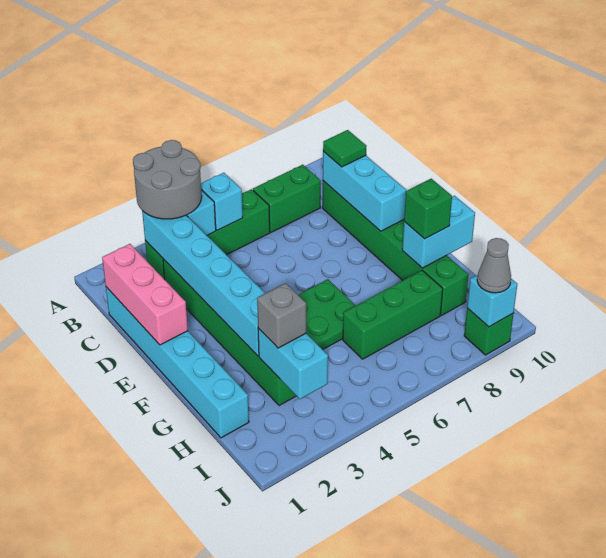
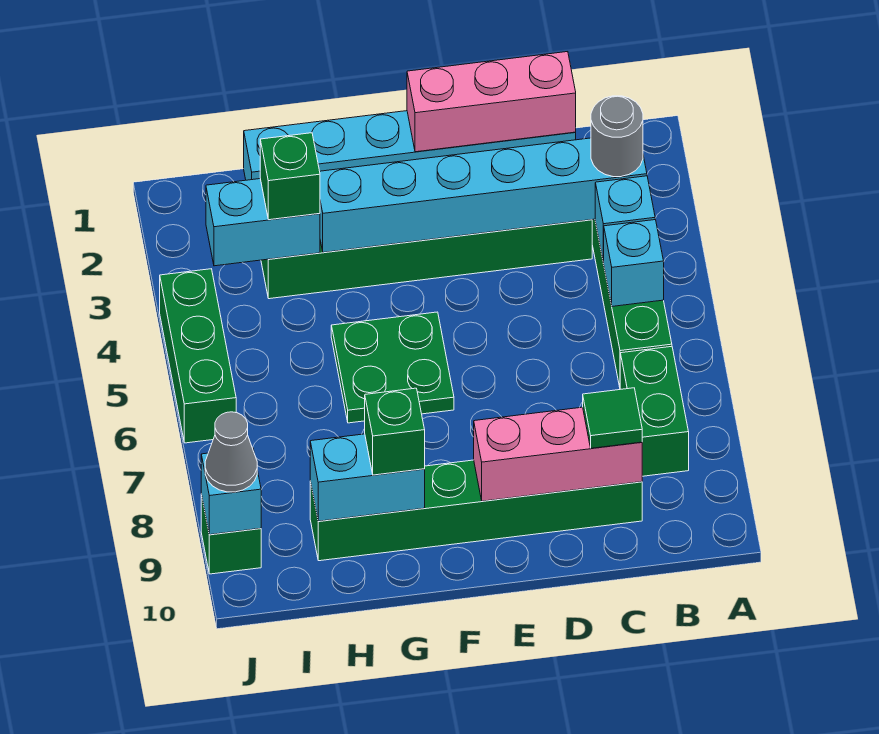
grey round brick A3:B4 level 3 -> grey round brick B3 level 3
cyan brick C9:E9 level 2 -> pink brick C9:E9 level 2
cyan brick G9:G10 level 2 -> cyan brick G9:H9 level 2
grey brick H3 level 3 -> green brick H3 level 3
green brick H6:H8 level 1 -> green brick J4:J6 level 1

